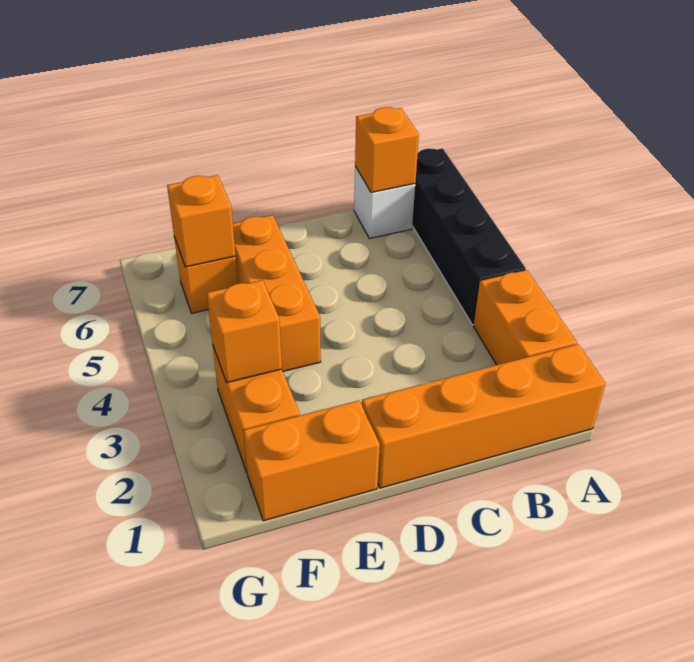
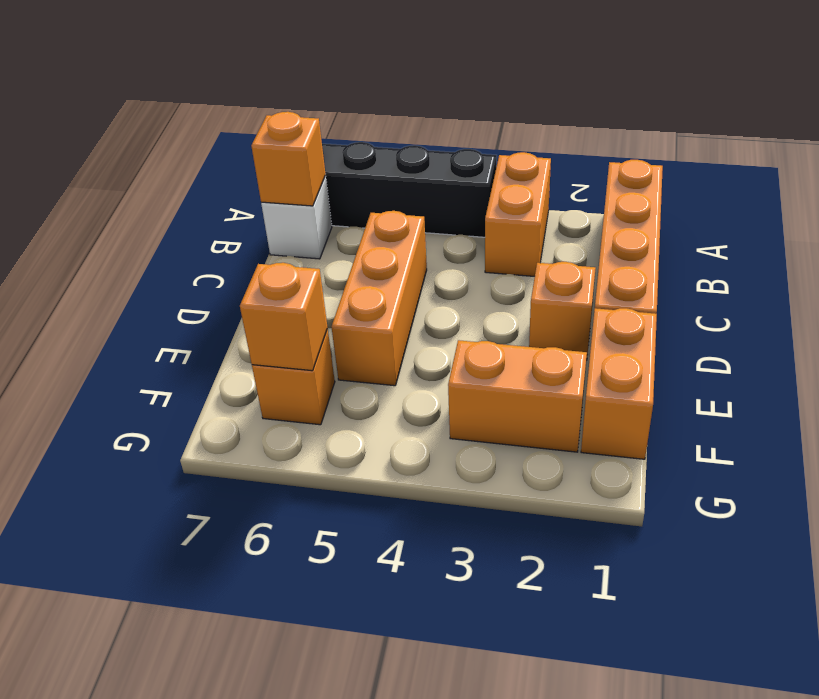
orange brick A2:A3 level 1 -> orange brick A3:B3 level 1
orange brick E4:E6 level 1 -> orange brick C5:E5 level 1
orange brick F3 level 2 -> orange brick D2 level 1

